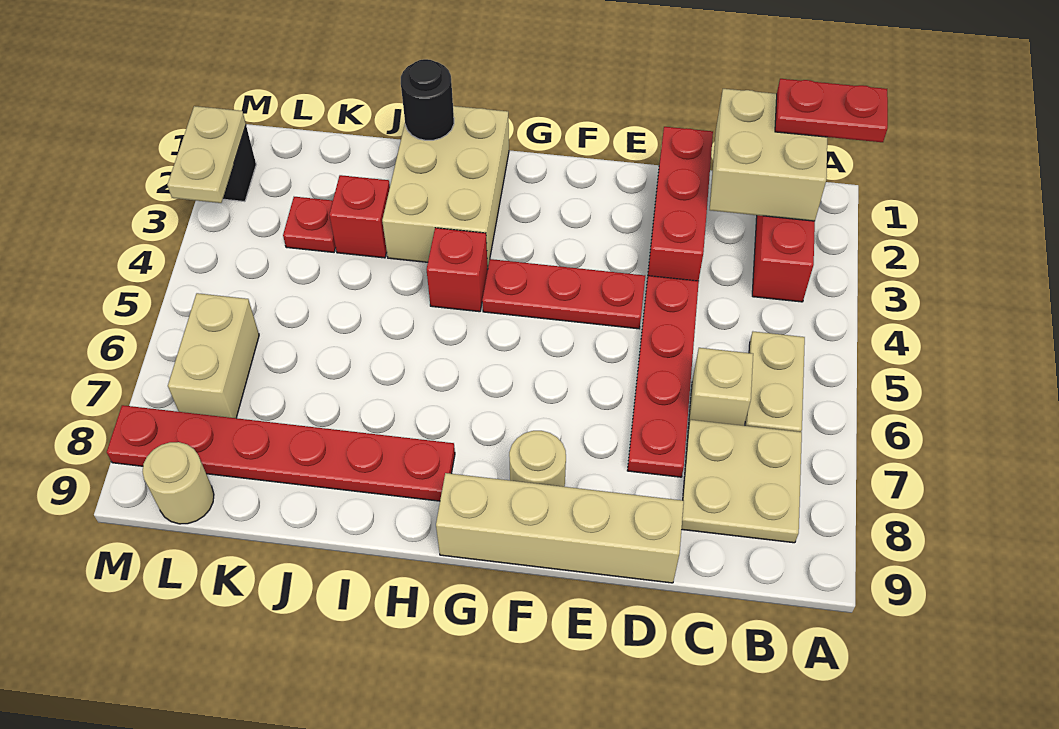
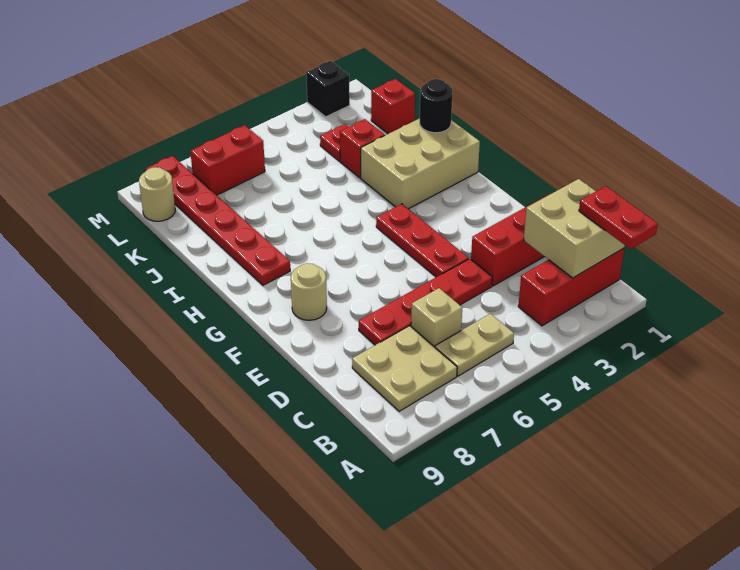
tan brick D9:G9 level 1 -> none
red brick H4 level 1 -> red brick K1 level 1
tan brick L6:L7 level 1 -> red brick L6:L7 level 1
tan plate M2:M3 level 2 -> none

